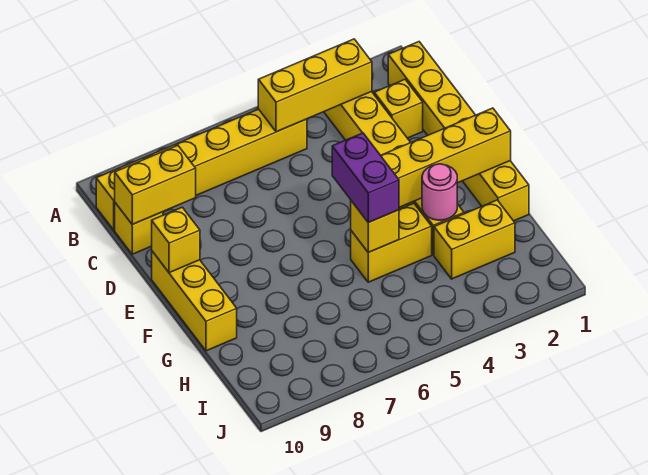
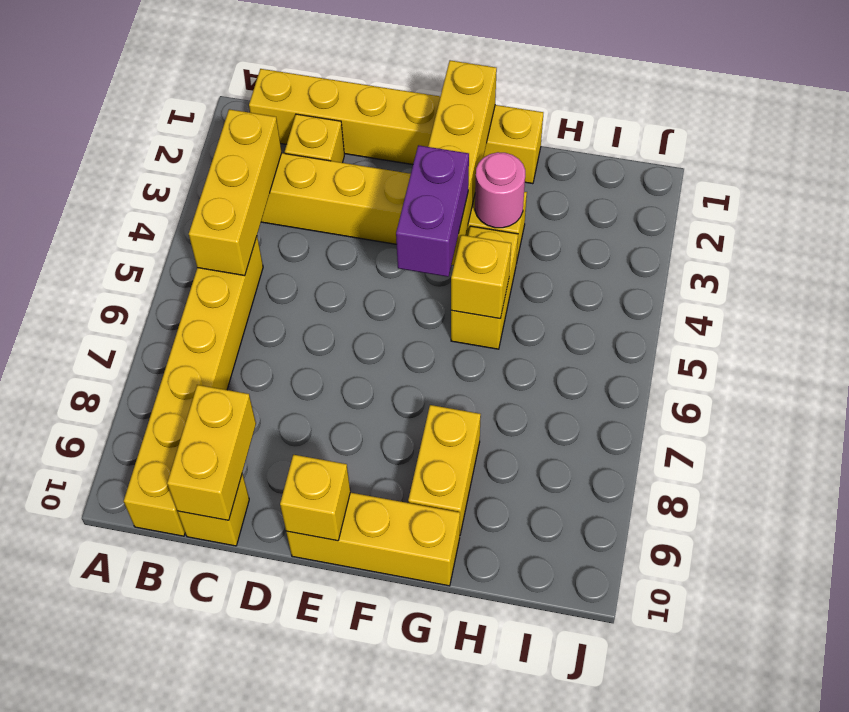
purple brick F5:G5 level 3 -> purple brick F4:F5 level 3
yellow brick H2:H3 level 1 -> yellow brick G8:G9 level 1

